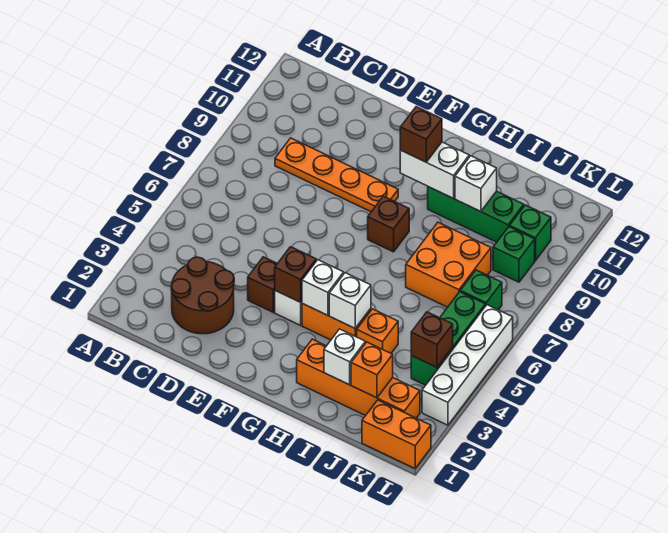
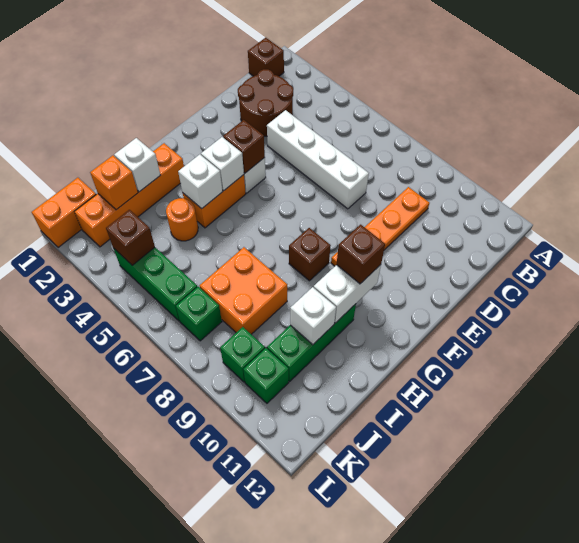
brown brick E4 level 1 -> brown brick B1 level 1
orange brick I4 level 1 -> orange round brick I4 level 1
white brick L3:L6 level 1 -> white brick D4:D7 level 1

